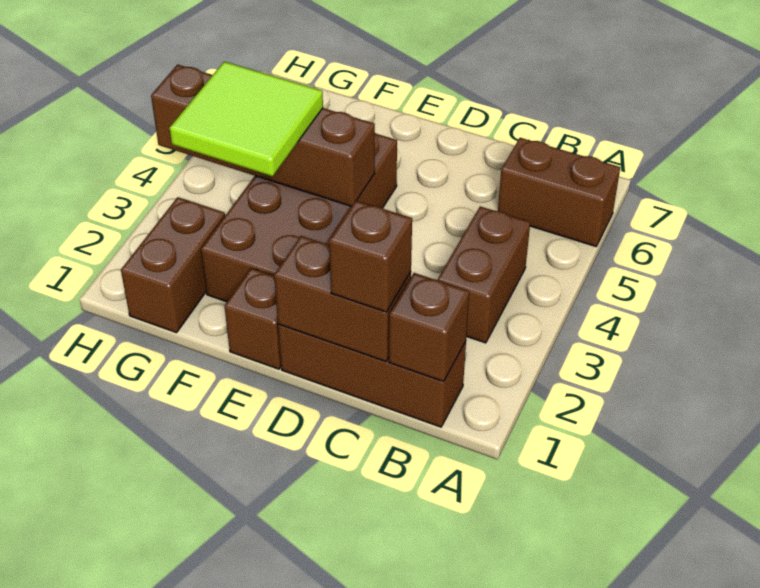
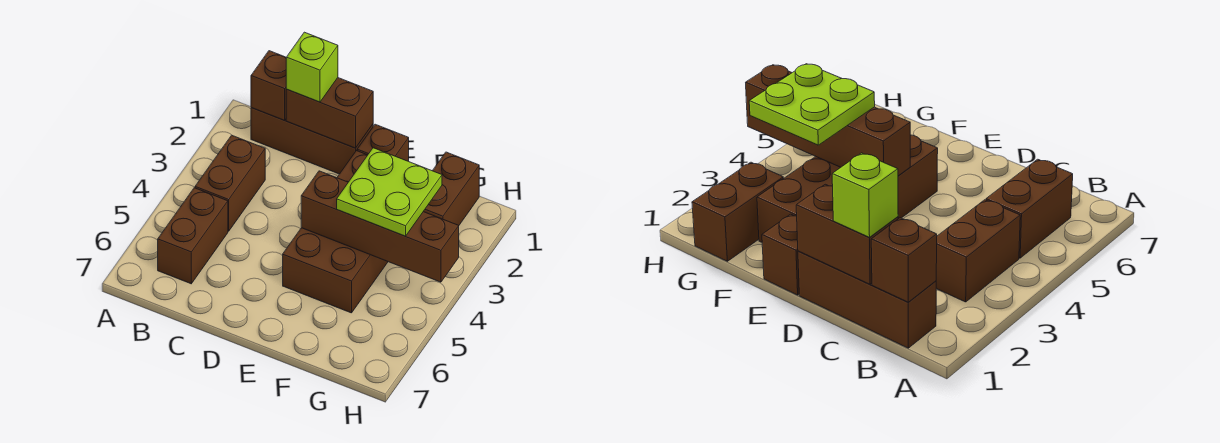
brown brick A6:B6 level 1 -> brown brick B5:B6 level 1
brown brick C1 level 3 -> lime brick C1 level 3
lime tile F3:G4 level 3 -> lime plate F3:G4 level 3

